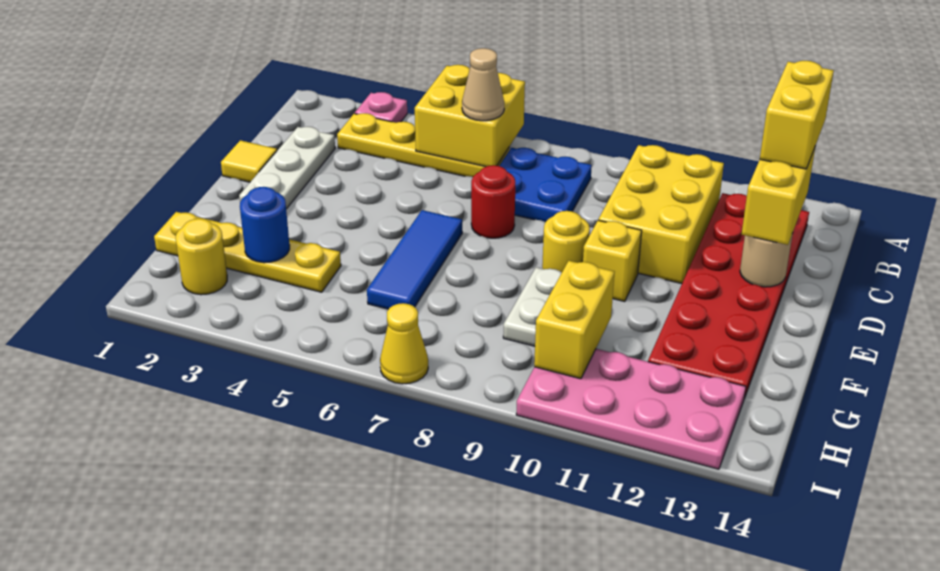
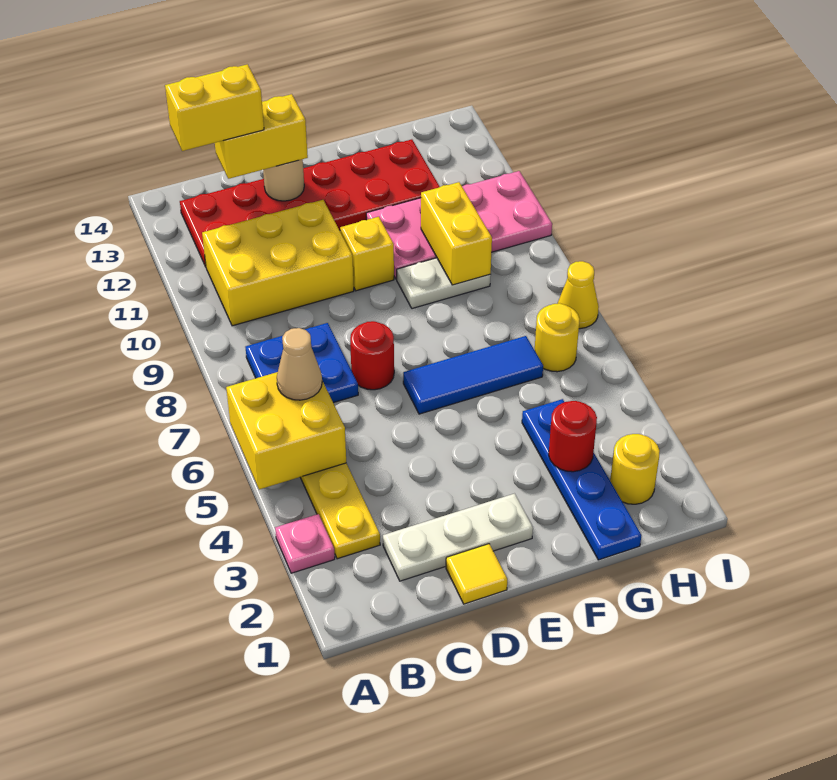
yellow round brick E9 level 1 -> yellow round brick H6 level 1
yellow plate G1:G4 level 1 -> blue plate G1:G4 level 1
blue round brick G3 level 2 -> red round brick G3 level 2
yellow brick G10:H10 level 2 -> yellow brick G9:G10 level 2
pink plate H10:I13 level 1 -> pink plate F10:I11 level 1

